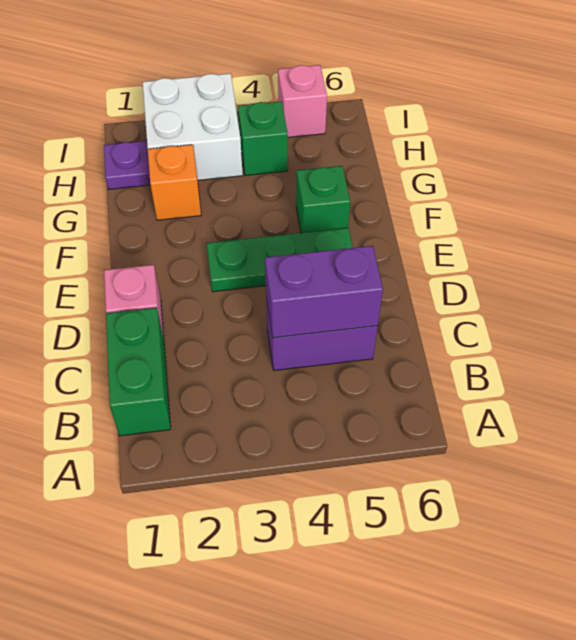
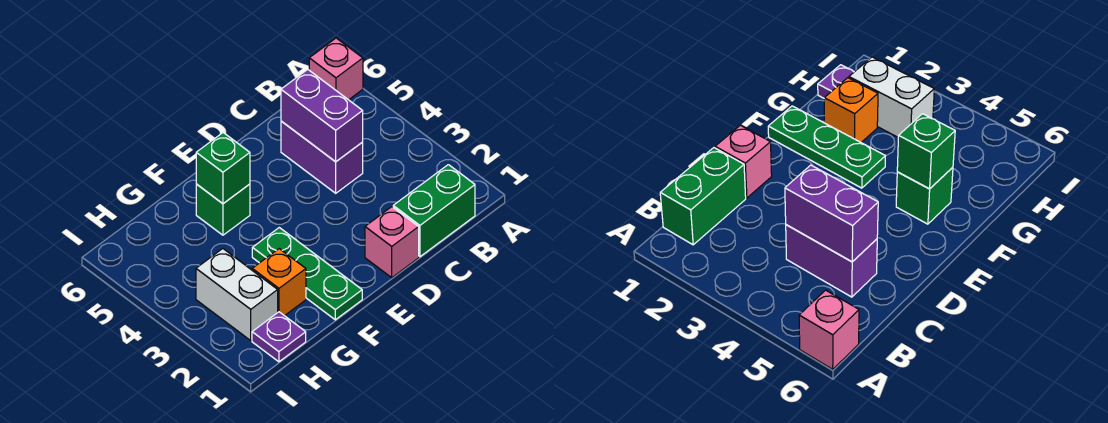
green plate E3:E5 level 1 -> green plate F1:F3 level 1
white brick H2:I3 level 1 -> white brick H2:H3 level 1
green brick H4 level 1 -> green brick F5 level 2
pink brick I5 level 1 -> pink brick A6 level 1

